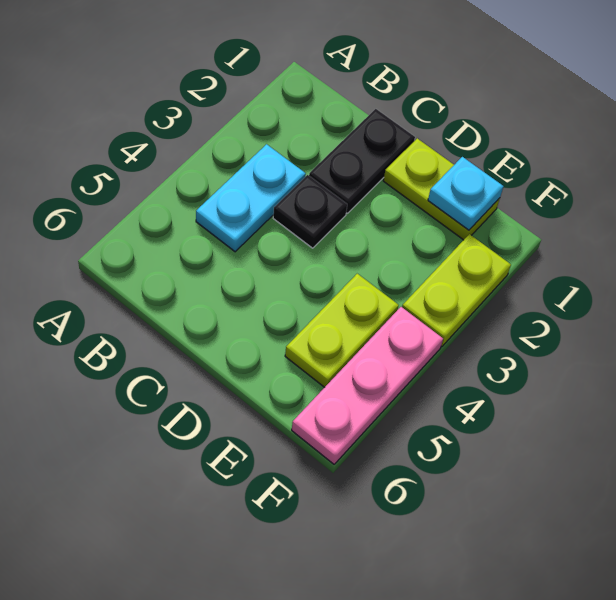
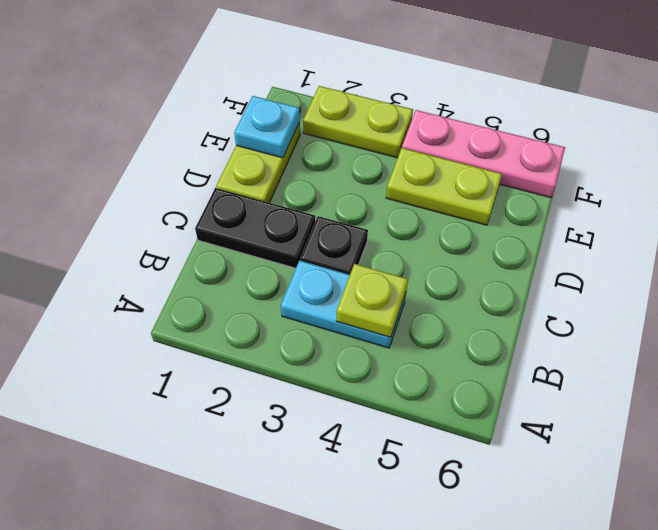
none -> lime plate B4 level 2

